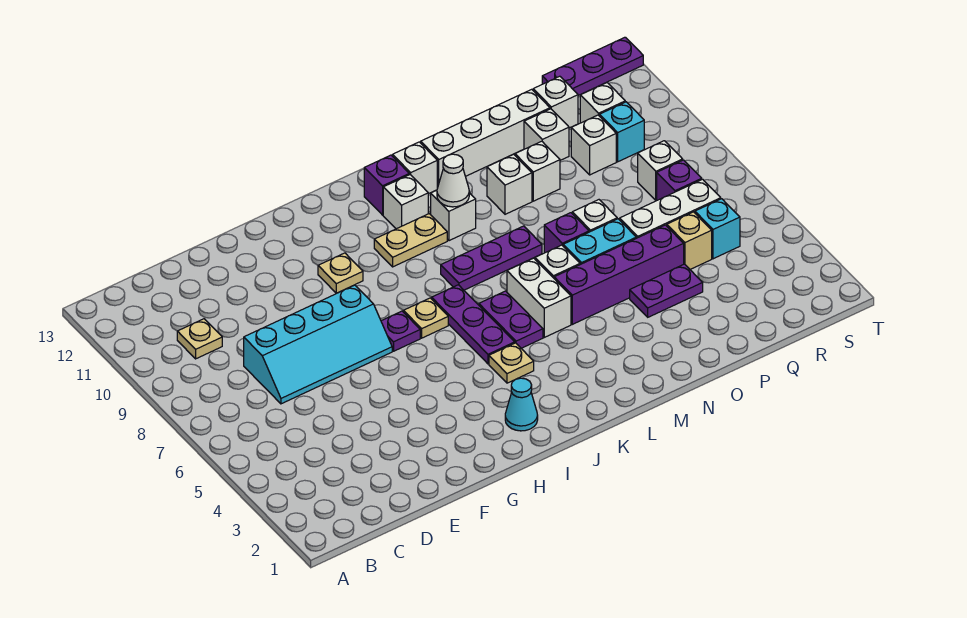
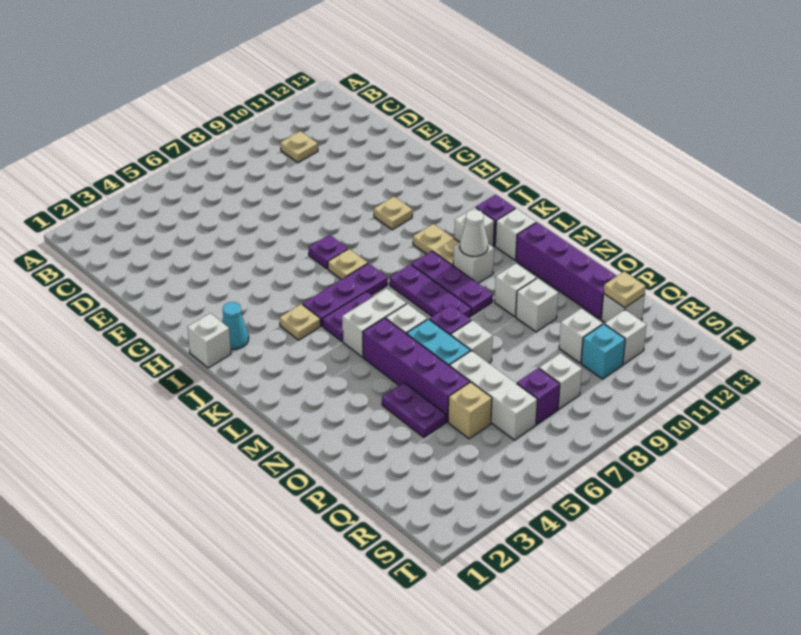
cyan slope D7:G8 level 1 top 8 -> none
white brick M12:P12 level 1 -> purple brick M12:P12 level 1
white brick P11 level 1 -> white brick I1 level 1
none -> tan plate Q12 level 2
cyan brick R5 level 1 -> none
purple plate R13:T13 level 1 -> purple plate K9:M9 level 1

